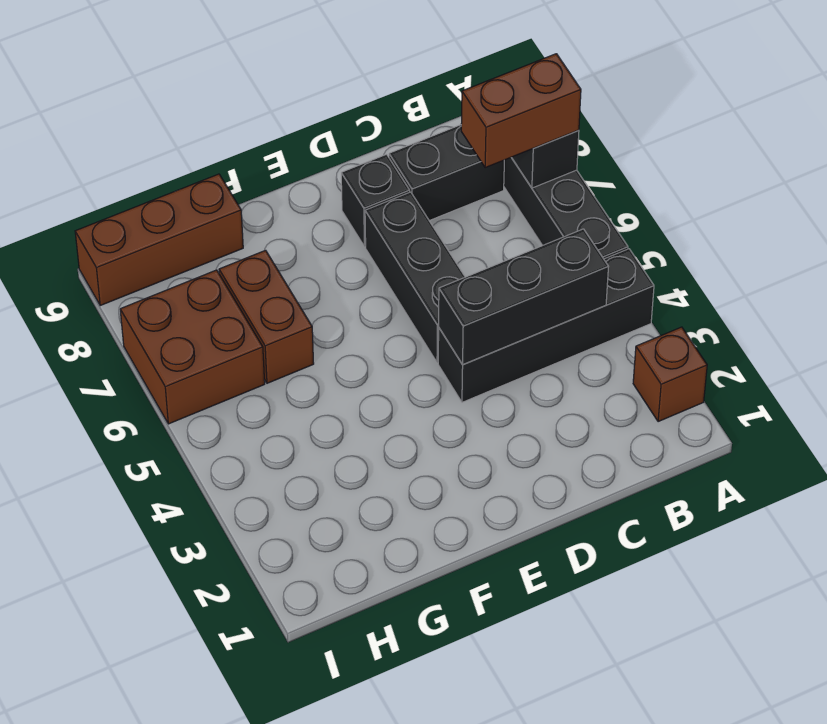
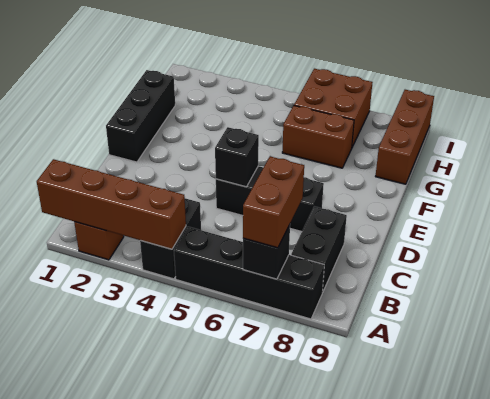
none -> brown brick A1:A4 level 2
black brick A4:D4 level 1 -> black brick A4:B4 level 1
black brick B4:D4 level 2 -> black brick E1:G1 level 1
black brick D8 level 1 -> black brick D5 level 2

